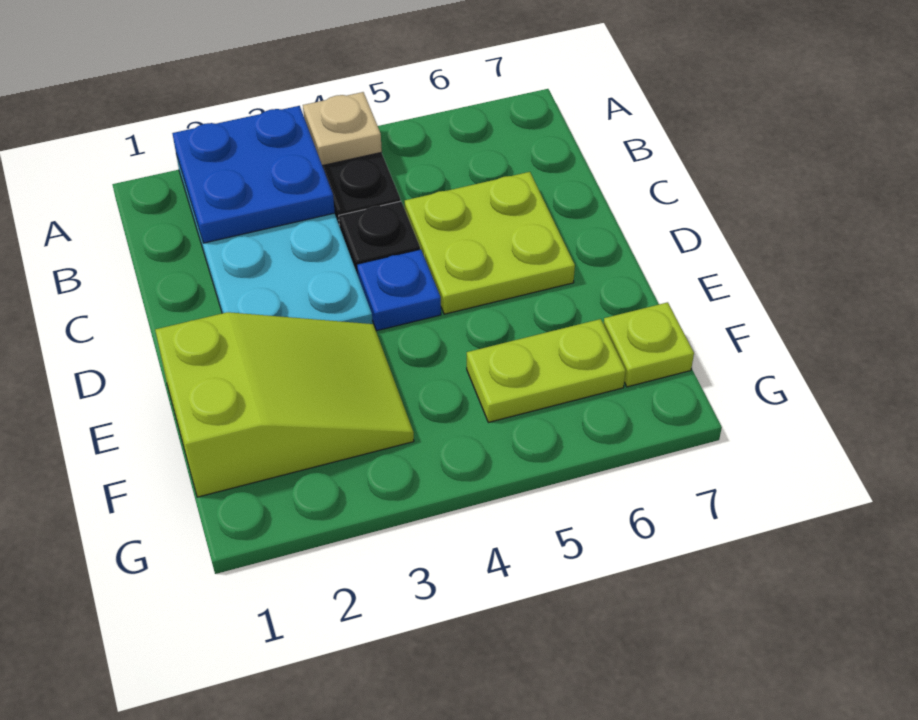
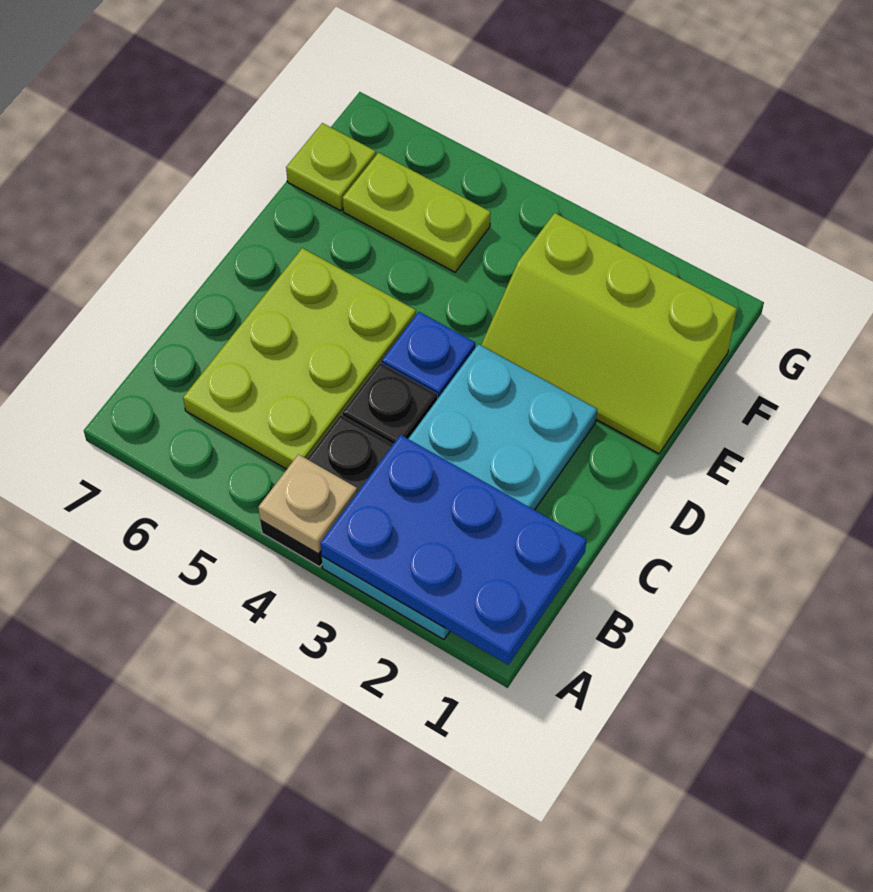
blue plate A2:B3 level 2 -> blue plate A1:B3 level 2
lime plate C5:D6 level 1 -> lime plate B5:D6 level 1
lime slope E1:F3 level 1 top 1 -> lime slope E1:F3 level 1 top F

